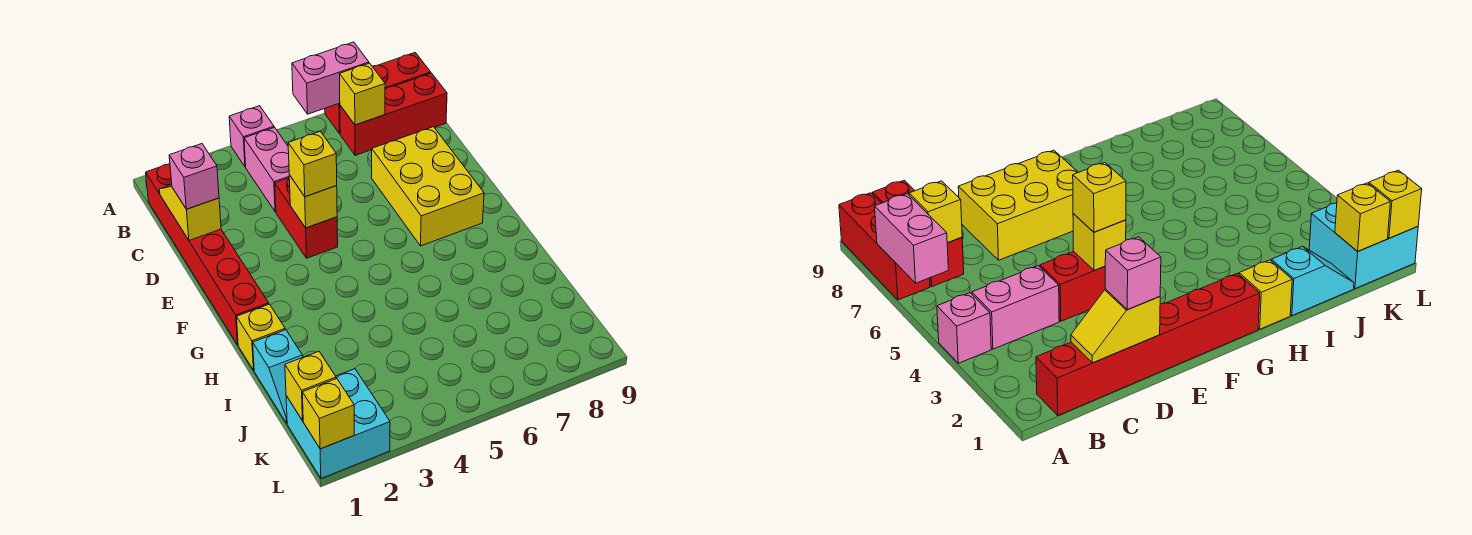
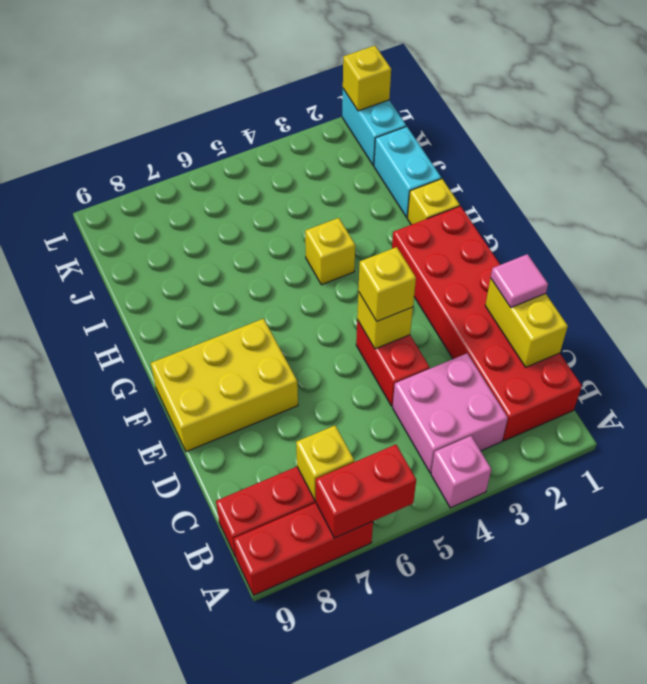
pink brick A6:A7 level 2 -> red brick A6:A7 level 2
red brick B1:G1 level 1 -> red brick B1:G2 level 1
pink brick B4:C4 level 1 -> pink brick B3:C4 level 1
yellow slope C1:D1 level 2 top D -> yellow brick C1:D1 level 2
pink brick D1 level 3 -> pink tile D1 level 3
yellow brick D7:F8 level 1 -> yellow brick E7:F9 level 1
cyan slope I1:J1 level 1 top I -> cyan brick I1:J1 level 1
cyan brick K1:L2 level 1 -> cyan brick K1:L1 level 1
yellow brick K1 level 2 -> yellow brick H4 level 1

